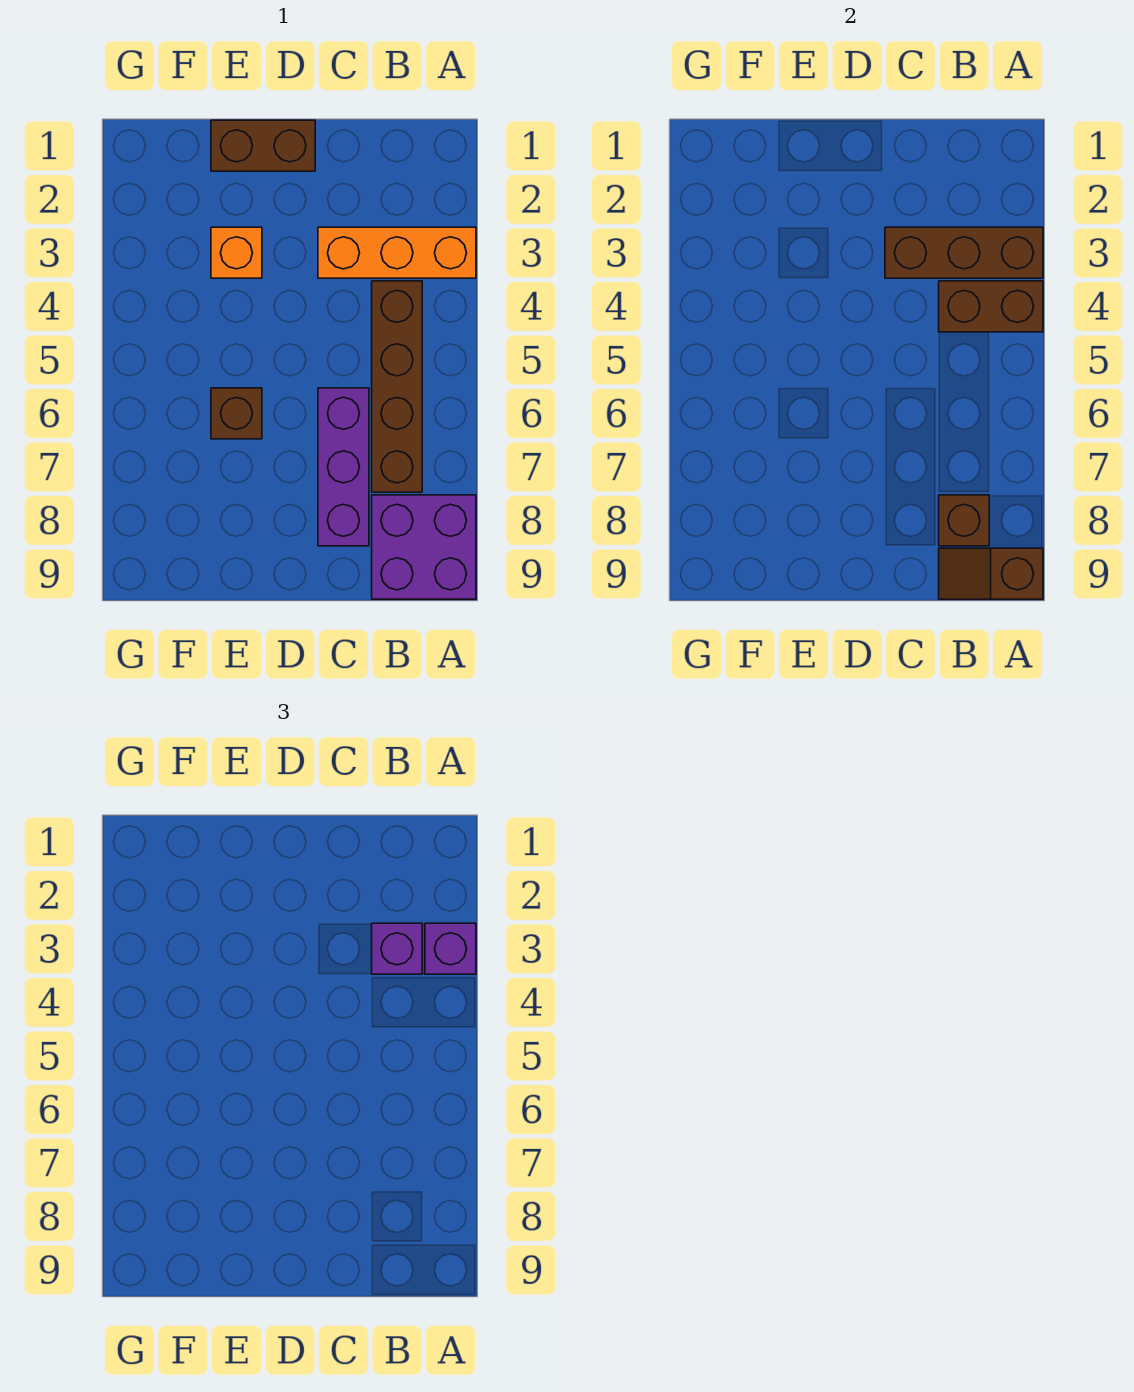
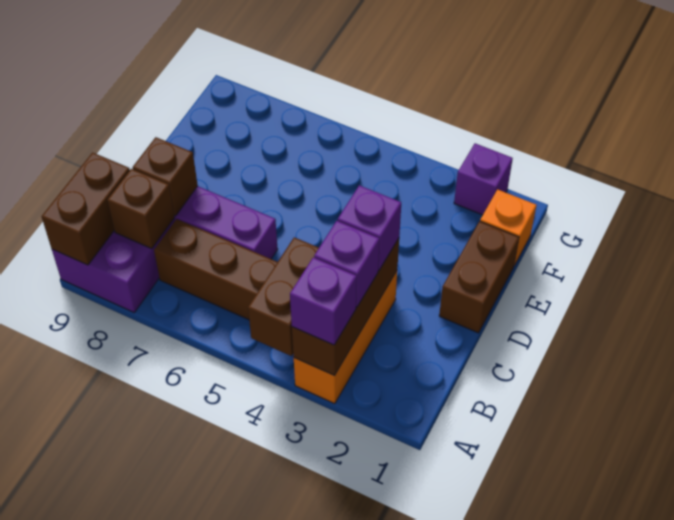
brown slope A9:B9 level 2 top A -> brown brick A9:B9 level 2
none -> purple brick C3 level 3
orange brick E3 level 1 -> orange brick F1 level 1
brown brick E6 level 1 -> brown brick C8 level 2
none -> purple brick G2 level 1

